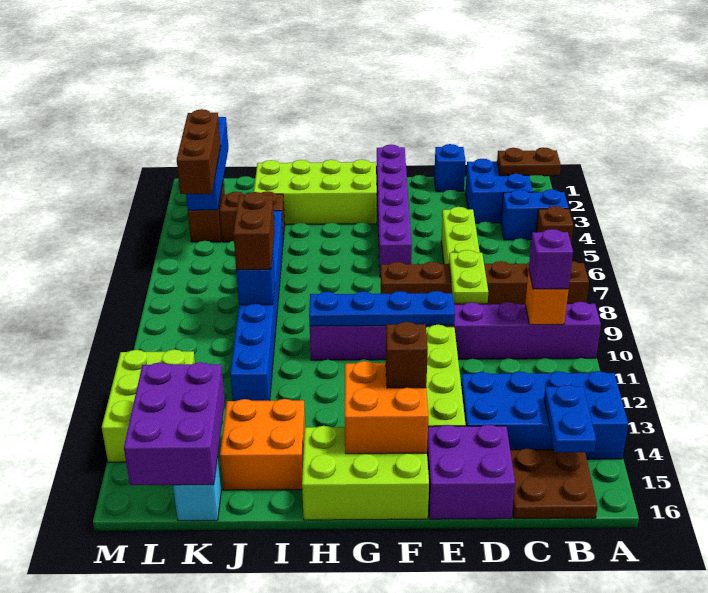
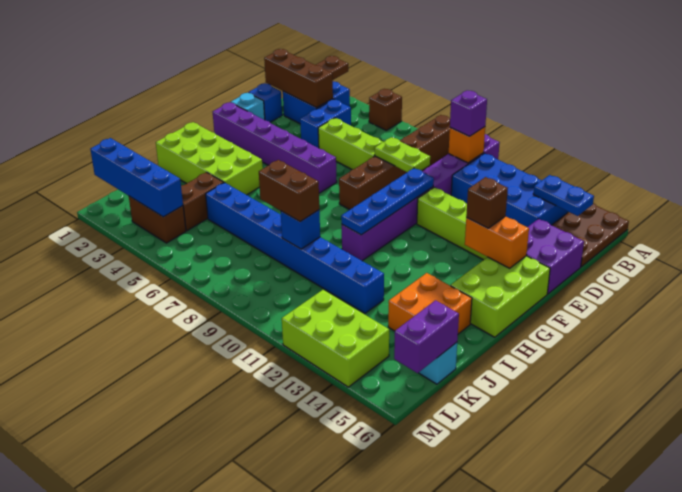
blue brick A4:B4 level 1 -> blue brick C4:D4 level 1
blue brick A13:D14 level 1 -> blue brick B11:C14 level 1
brown plate B15:C16 level 1 -> brown plate A15:C16 level 1
none -> cyan brick E1 level 1
orange brick F14:G15 level 2 -> orange brick F14:F15 level 2
lime brick G2:J3 level 1 -> lime brick H1:I4 level 1
purple brick K14:L16 level 2 -> purple brick K16:L16 level 2
brown brick L3:L5 level 3 -> brown brick C1:C3 level 2

